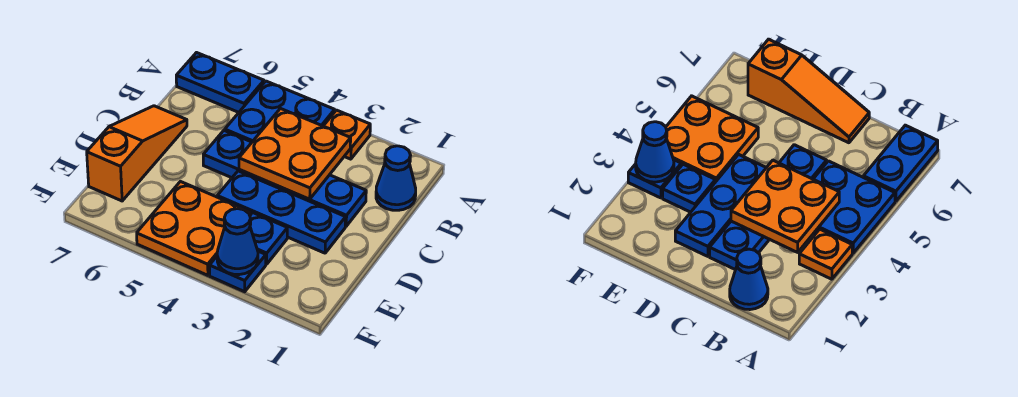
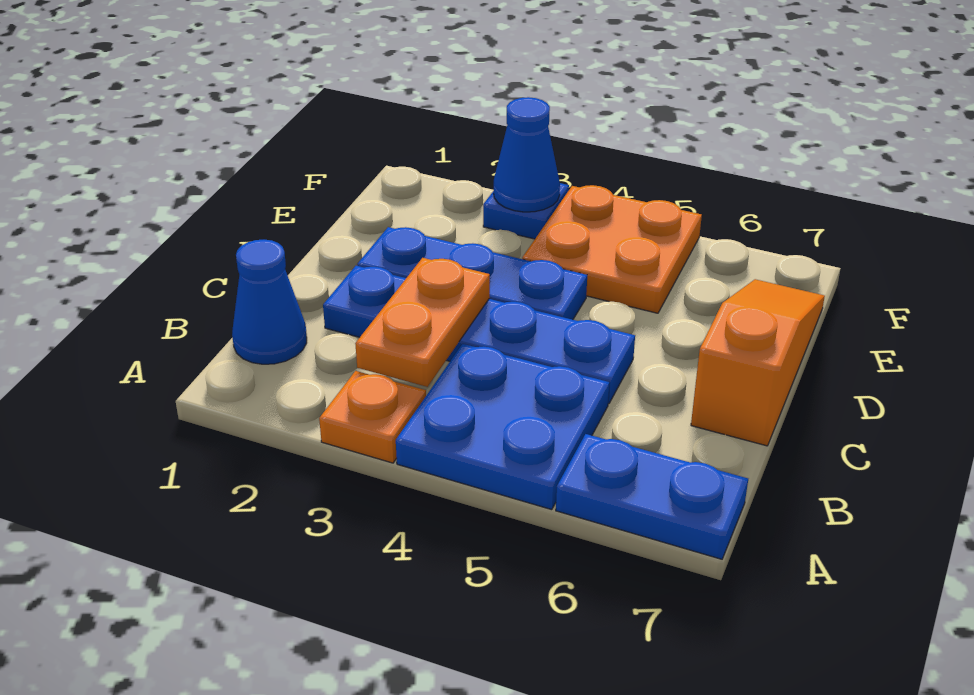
orange plate B3:C4 level 2 -> orange plate B3:C3 level 2
orange slope C7:E7 level 1 top E -> orange slope C7:E7 level 1 top C
blue plate E3 level 1 -> none

